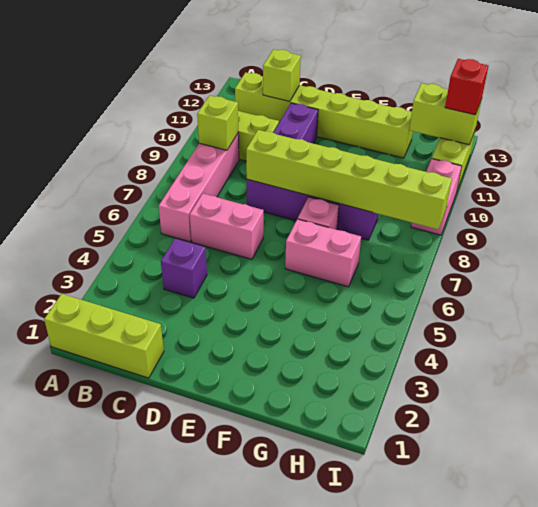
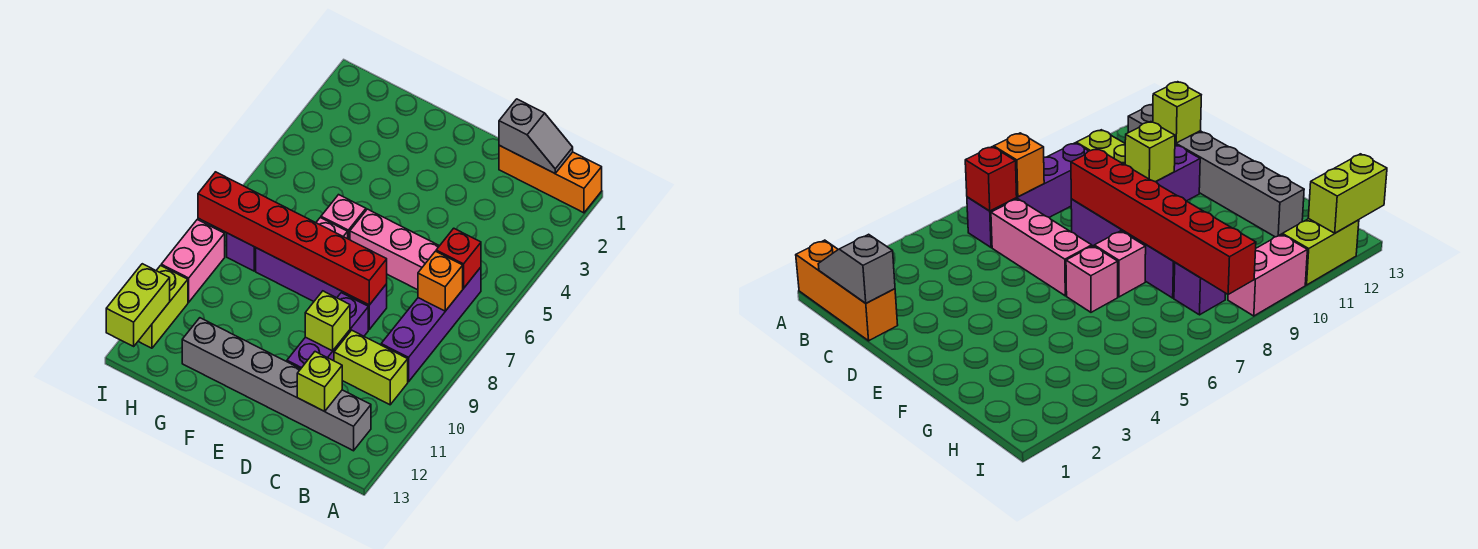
lime brick A1:C1 level 1 -> orange brick A1:C1 level 1
none -> grey slope B1:C1 level 2 top C
pink brick B6:B9 level 1 -> purple brick B6:B9 level 1
none -> orange brick B7 level 2
lime brick B9 level 2 -> lime brick D10 level 2
lime brick B12:G12 level 1 -> grey brick B12:G12 level 1
purple brick C4 level 1 -> purple brick H8 level 1
pink brick C6:D6 level 1 -> pink brick C6:E6 level 1
lime brick D8:I8 level 2 -> red brick D8:I8 level 2
pink brick F6:G6 level 1 -> pink brick F6 level 1
lime brick H12:I12 level 2 -> lime brick I12:I13 level 2
red brick I12 level 3 -> red brick B6 level 2

